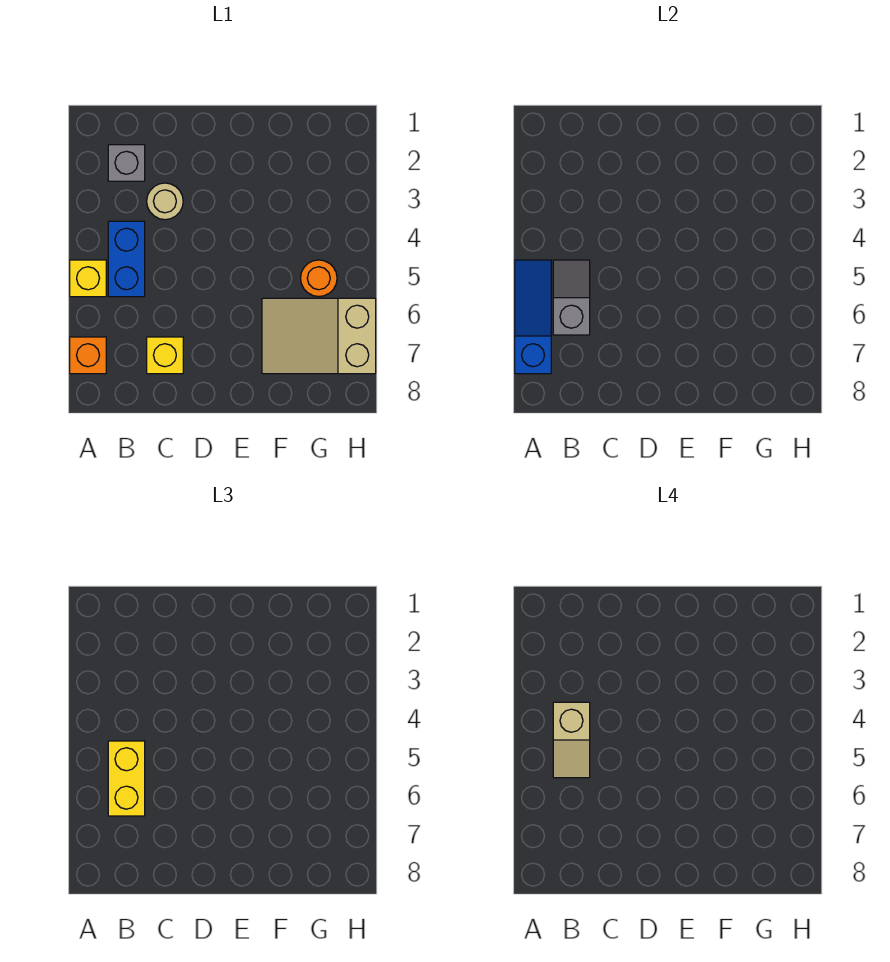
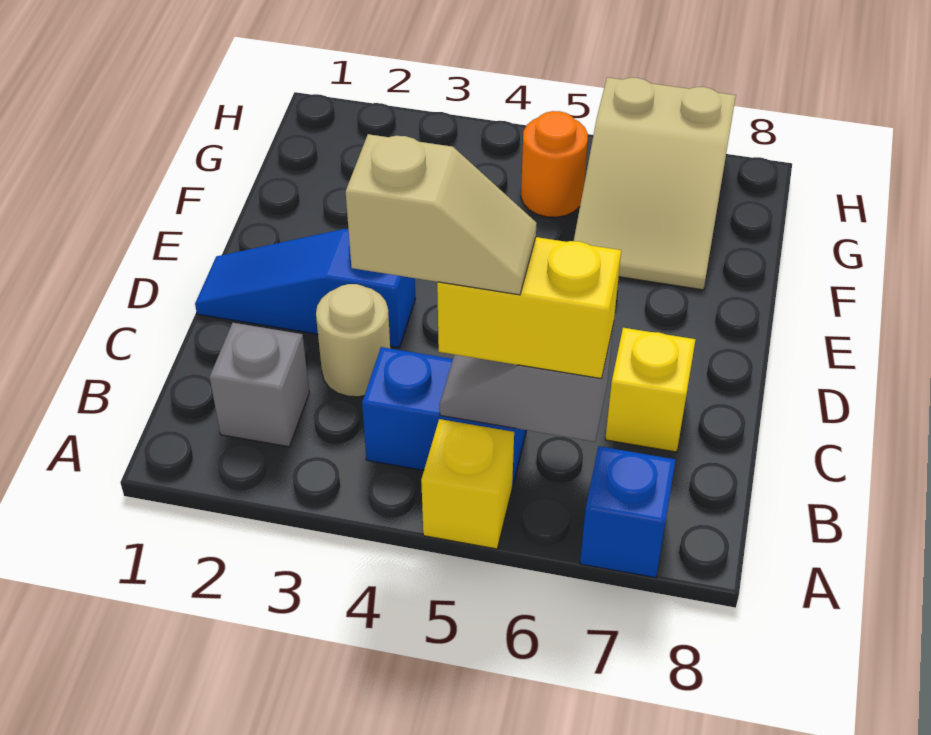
blue slope A5:A7 level 2 top 7 -> blue slope D1:D3 level 1 top 3
orange brick A7 level 1 -> blue brick A7 level 1

